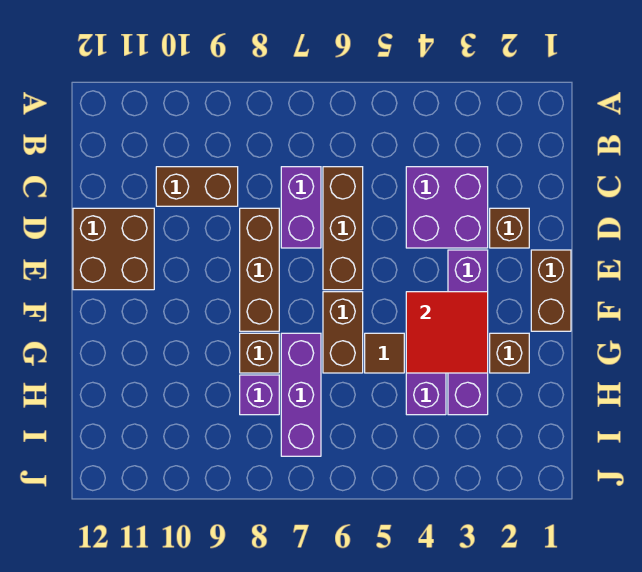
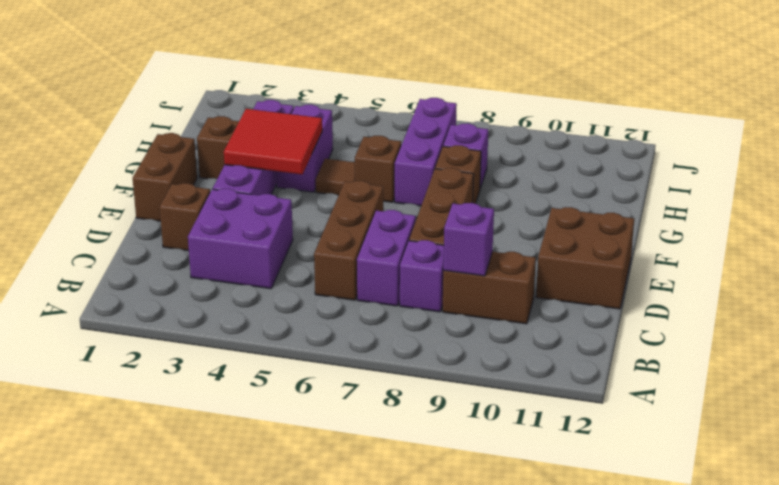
none -> purple brick C8 level 1
none -> purple brick C9 level 2
brown brick F6:G6 level 1 -> brown brick G6 level 1

